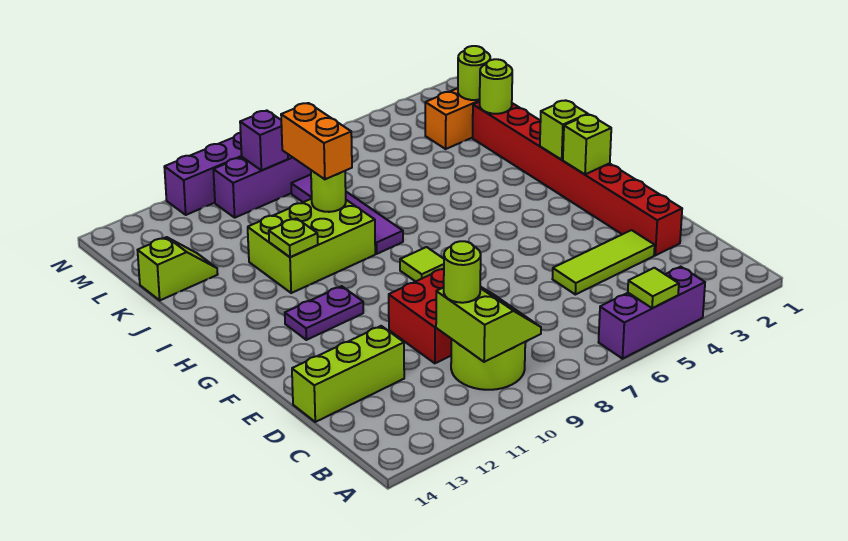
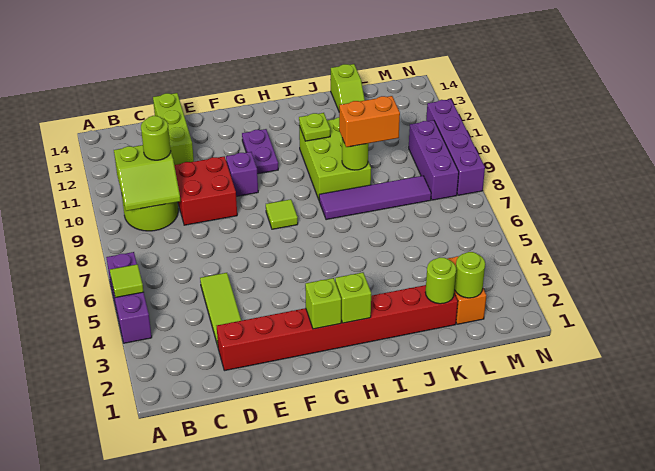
purple brick M9 level 2 -> purple brick F10 level 1

